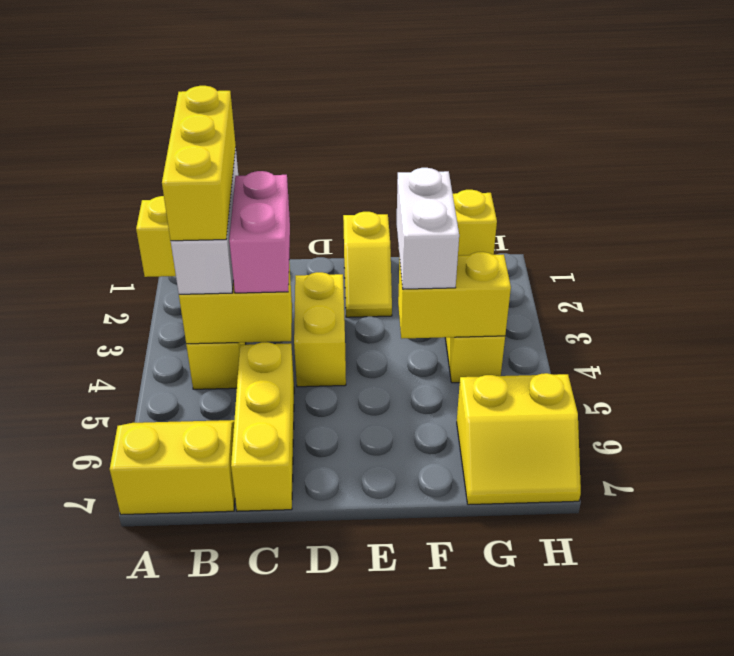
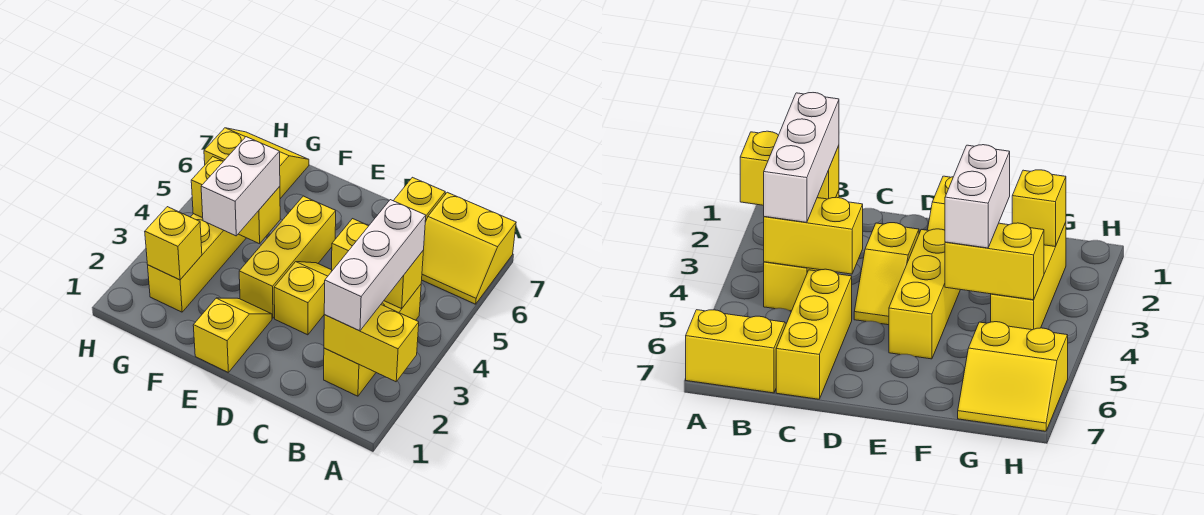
yellow brick B2:B4 level 4 -> yellow brick E3:E5 level 1
pink brick C3:C4 level 3 -> none
yellow brick D3:D4 level 1 -> yellow slope D3:D4 level 1 top 3

